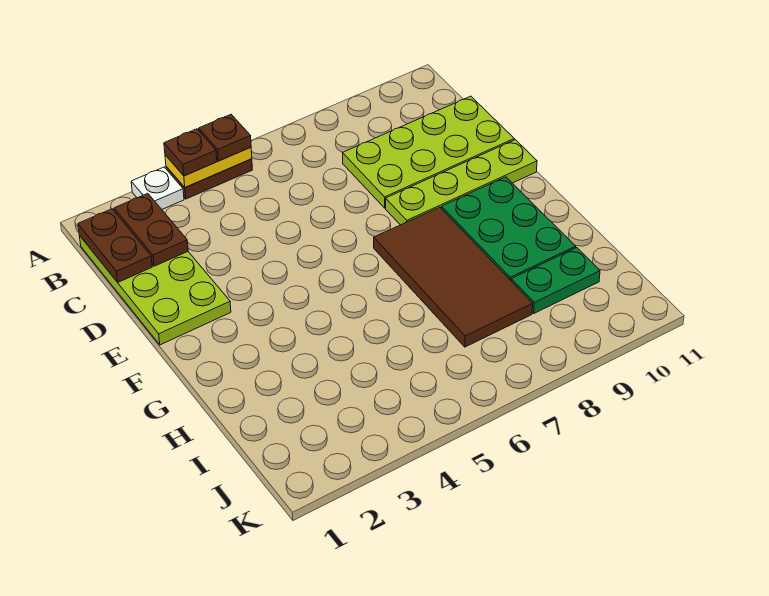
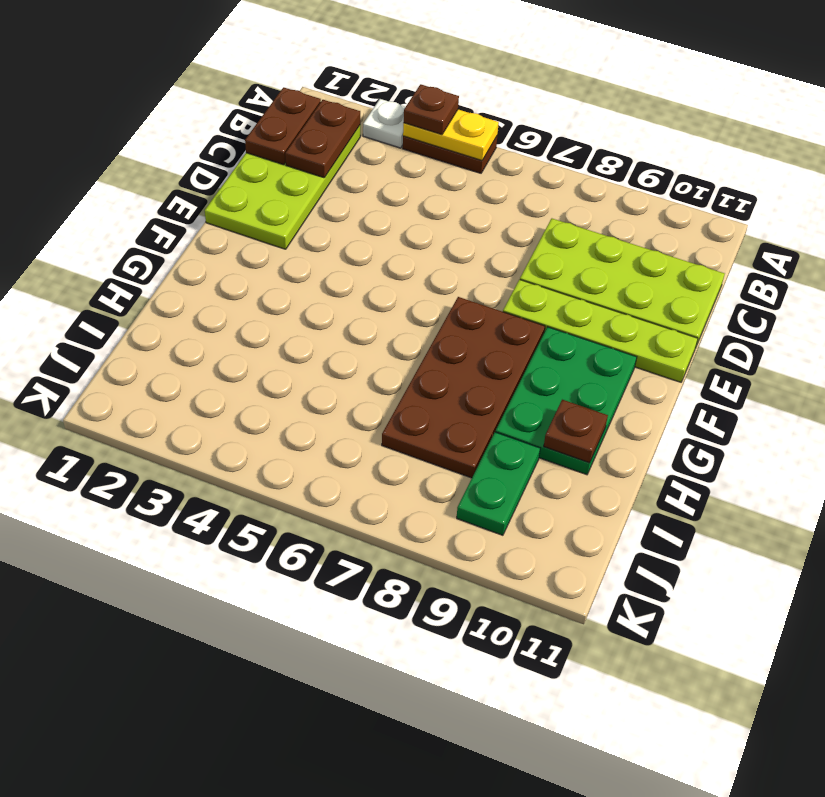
brown plate A5 level 3 -> brown plate H10 level 2
brown tile F7:I8 level 1 -> brown plate F7:I8 level 1
green plate I9:I10 level 1 -> green plate I9:J9 level 1

